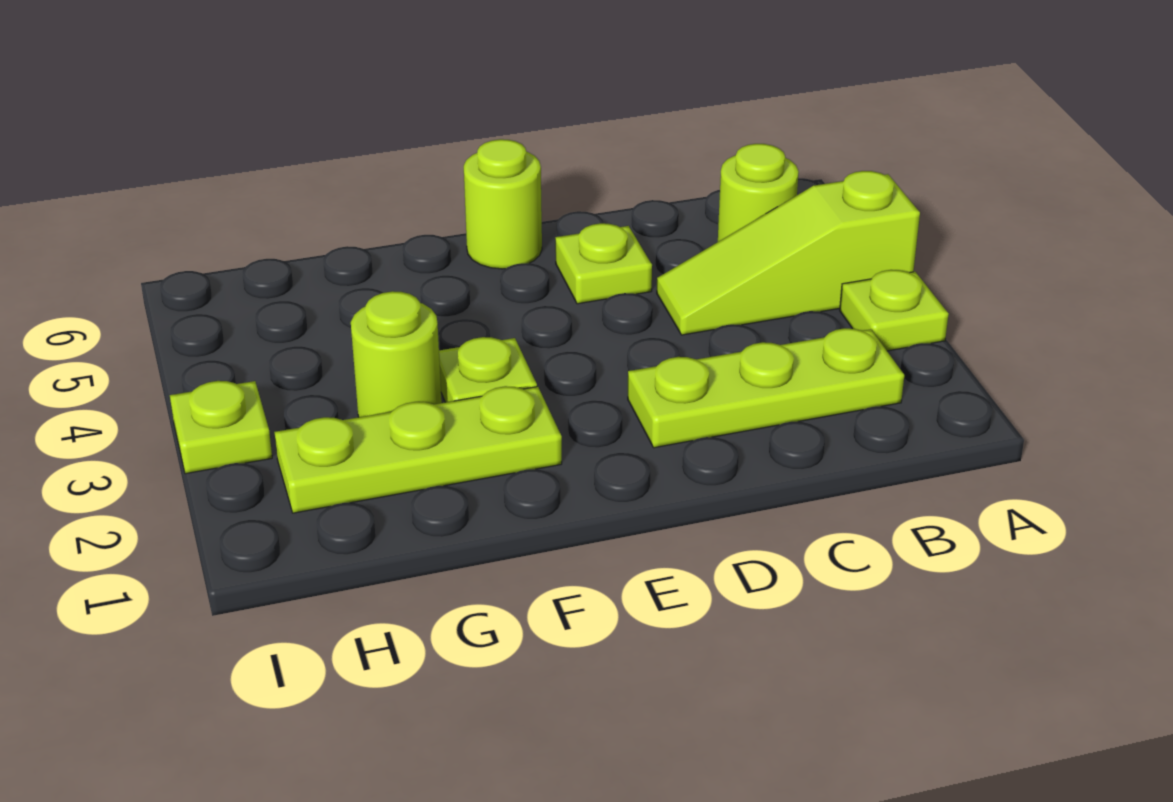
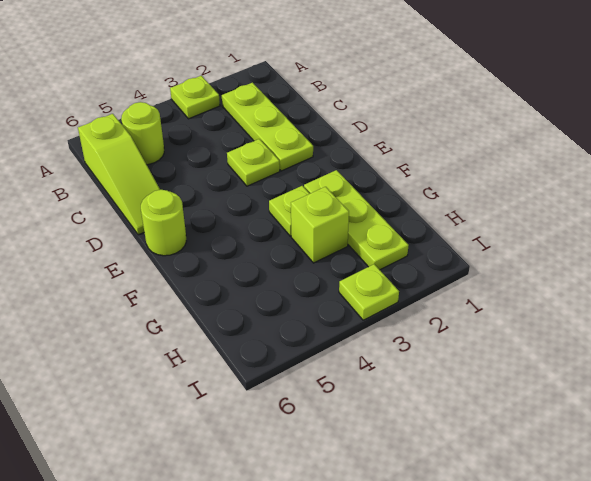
lime slope A4:C4 level 1 top A -> lime slope B6:D6 level 1 top B
lime plate D5 level 1 -> lime plate D3 level 1
lime round brick G3 level 1 -> lime brick G3 level 1

